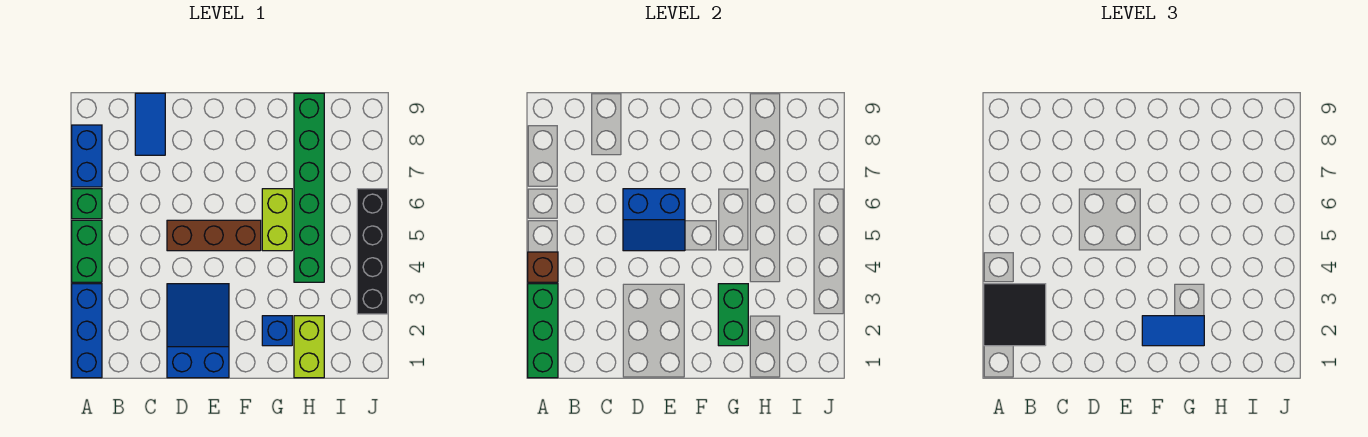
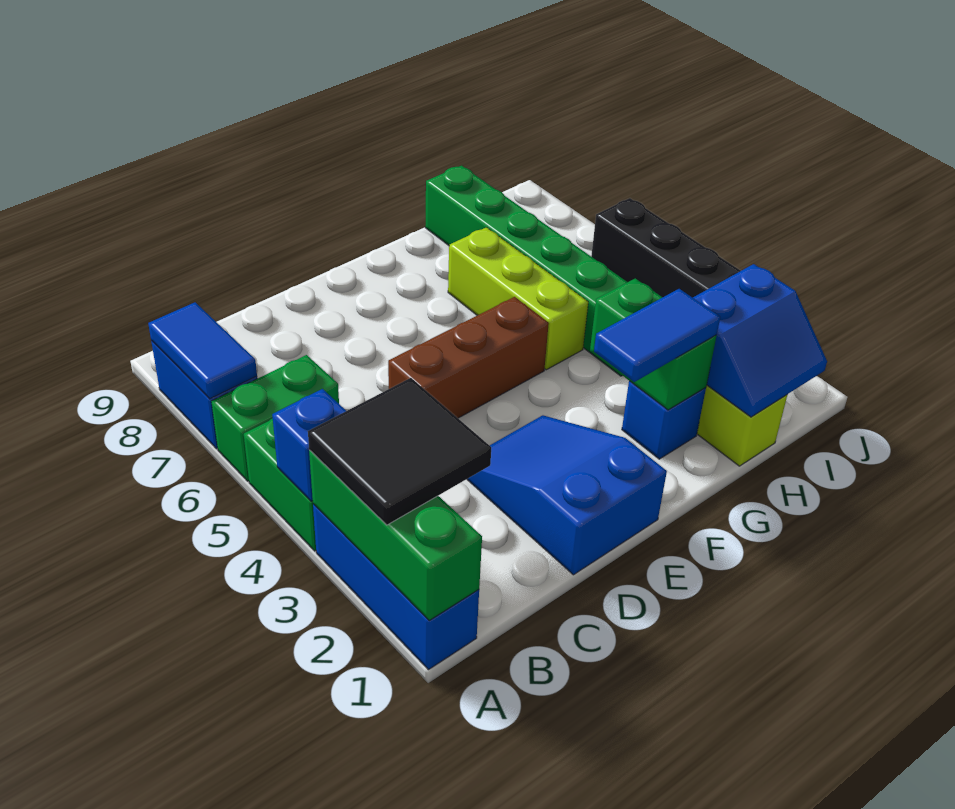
brown brick A4 level 2 -> blue brick A4 level 2
green brick A6 level 1 -> green brick A6:B6 level 1
blue tile C8:C9 level 1 -> blue tile A7:A8 level 2
blue slope D5:E6 level 2 top 6 -> blue slope H1:I2 level 2 top 2
lime brick G5:G6 level 1 -> lime brick G5:G7 level 1

